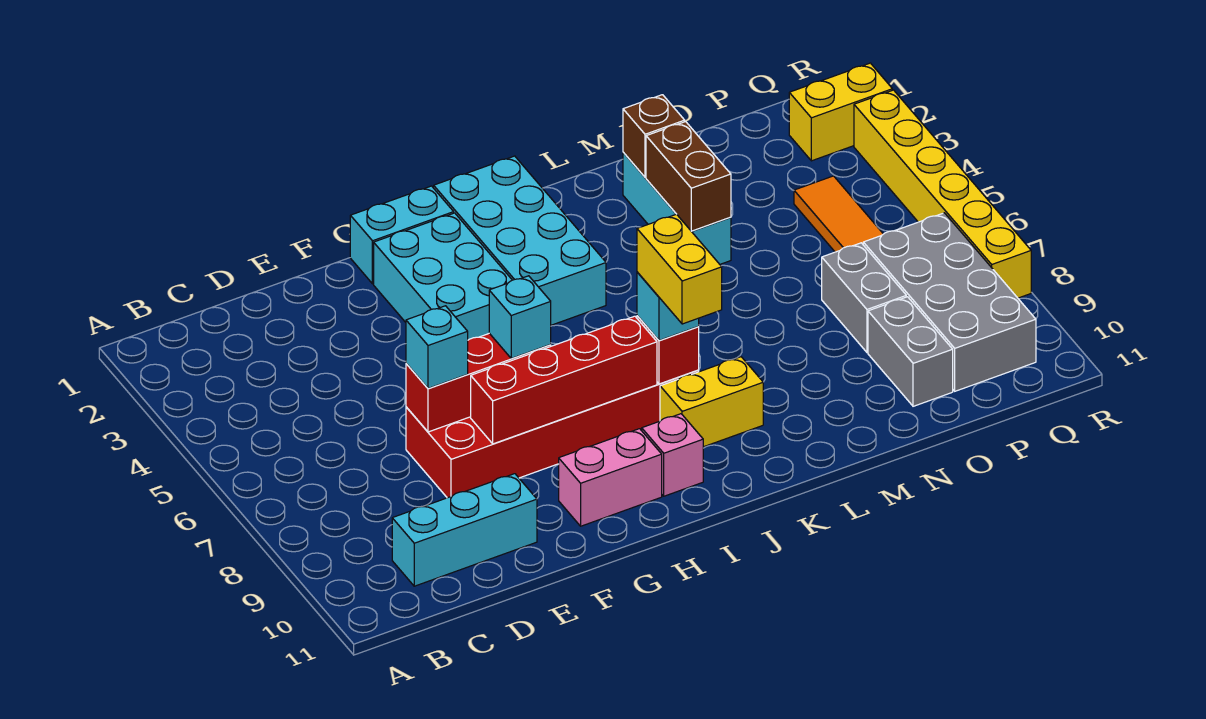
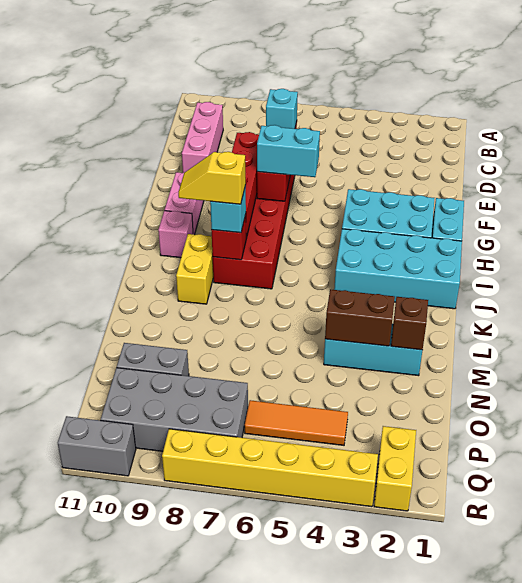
cyan brick C10:E10 level 1 -> pink brick C10:E10 level 1
cyan brick G7 level 3 -> cyan brick G6:G7 level 3
yellow brick J8:J9 level 4 -> yellow slope J8:J9 level 4 top 8
grey brick O7:O8 level 1 -> grey brick R10:R11 level 1

